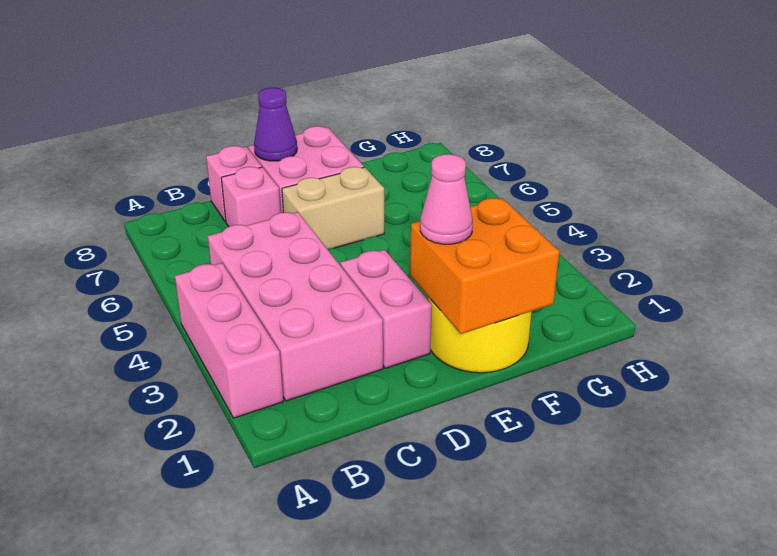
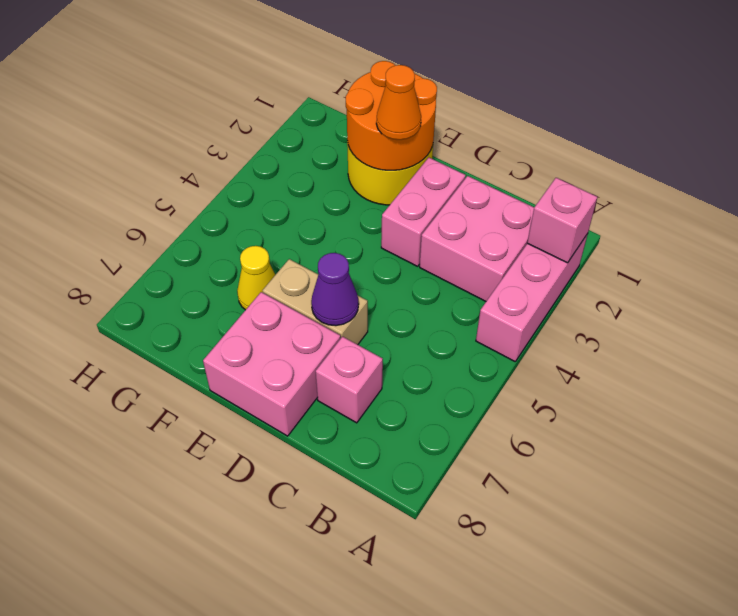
pink brick B2:C5 level 1 -> pink brick B2:C3 level 1
pink brick C8 level 1 -> pink brick A2 level 2
purple cone D8 level 2 -> purple cone D6 level 2
orange brick E1:F2 level 2 -> orange round brick E1:F2 level 2
pink cone E2 level 3 -> orange cone E2 level 3
none -> yellow cone F6 level 1

